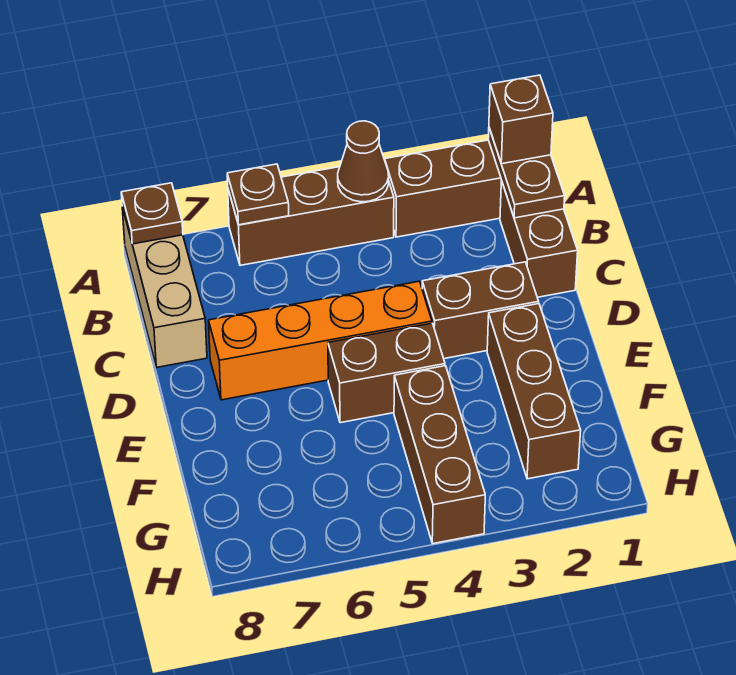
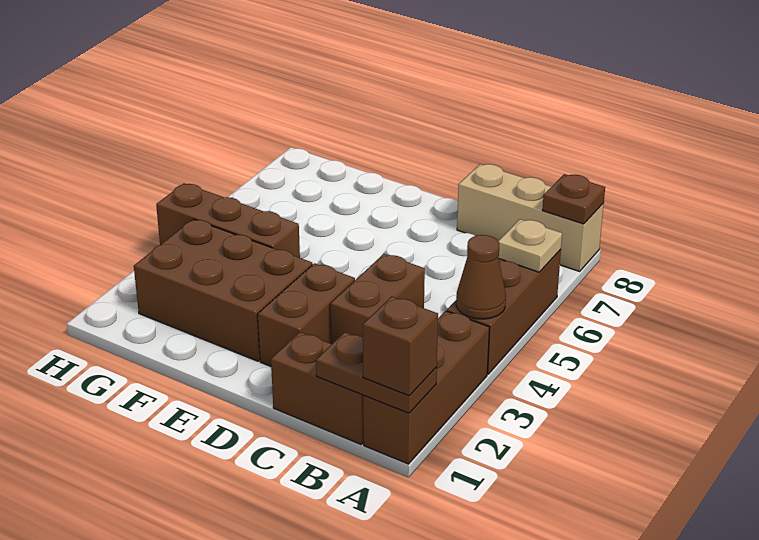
brown plate A6 level 2 -> tan plate A6 level 2
orange brick D4:D7 level 1 -> none
brown brick E2:G2 level 1 -> brown brick E2:G3 level 1
brown brick E4:E5 level 1 -> brown brick C3:C4 level 1

